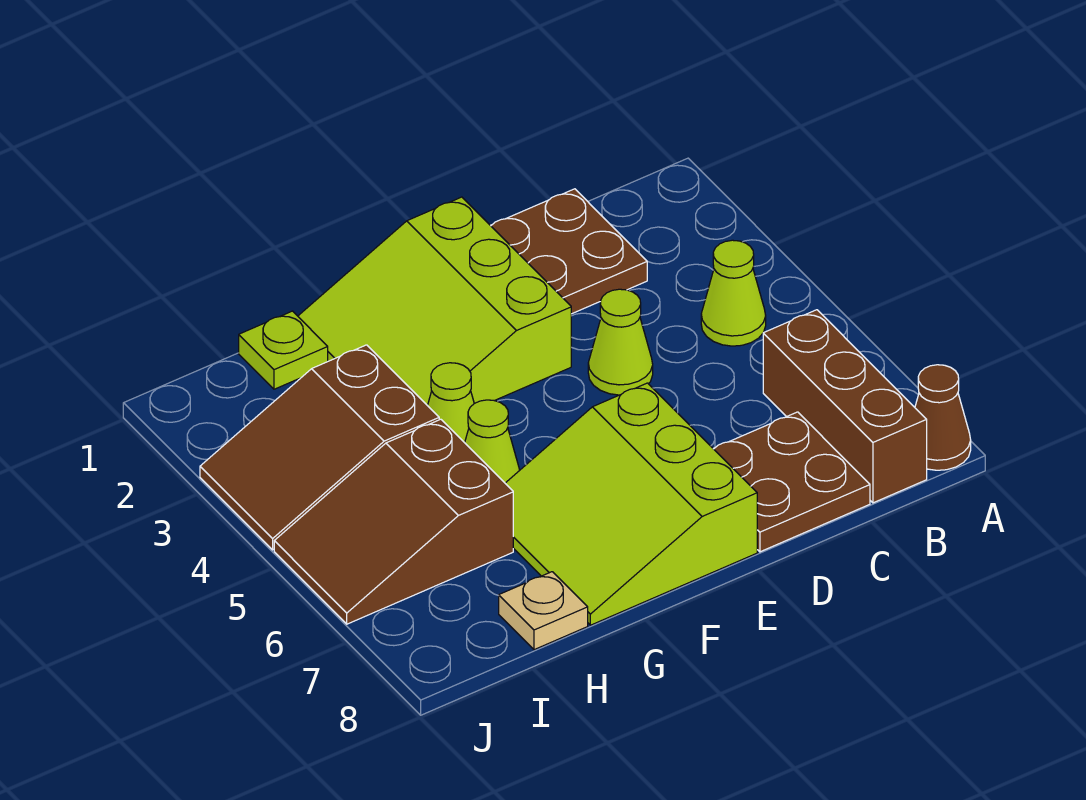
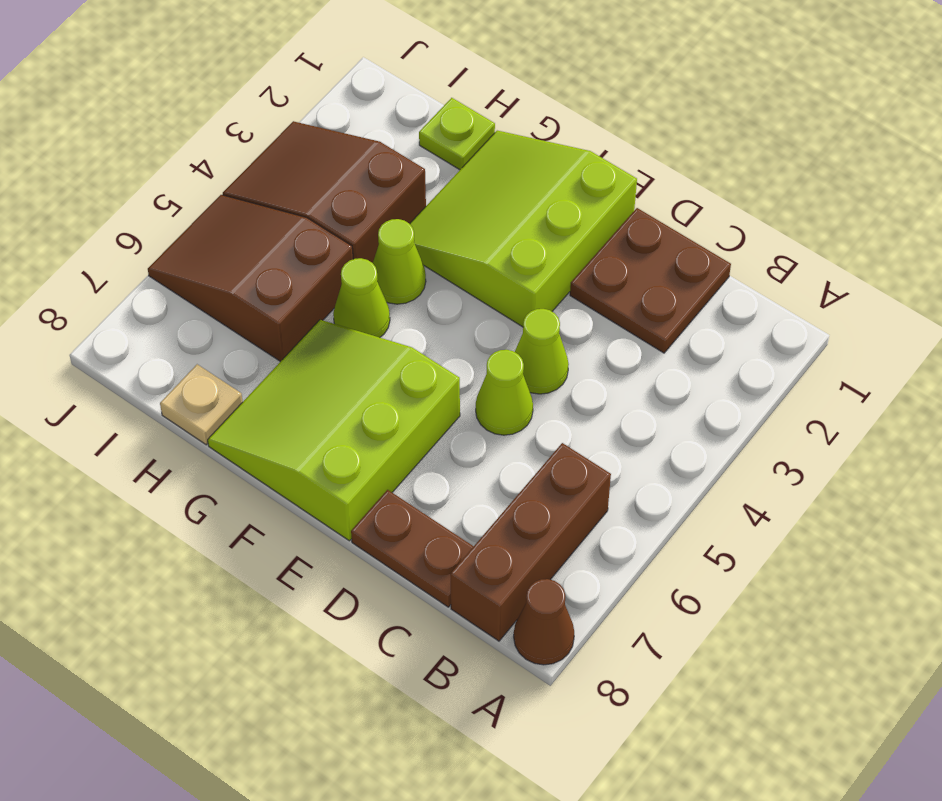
lime cone B4 level 1 -> lime cone D5 level 1
brown plate C7:D8 level 1 -> brown plate C8:D8 level 1

